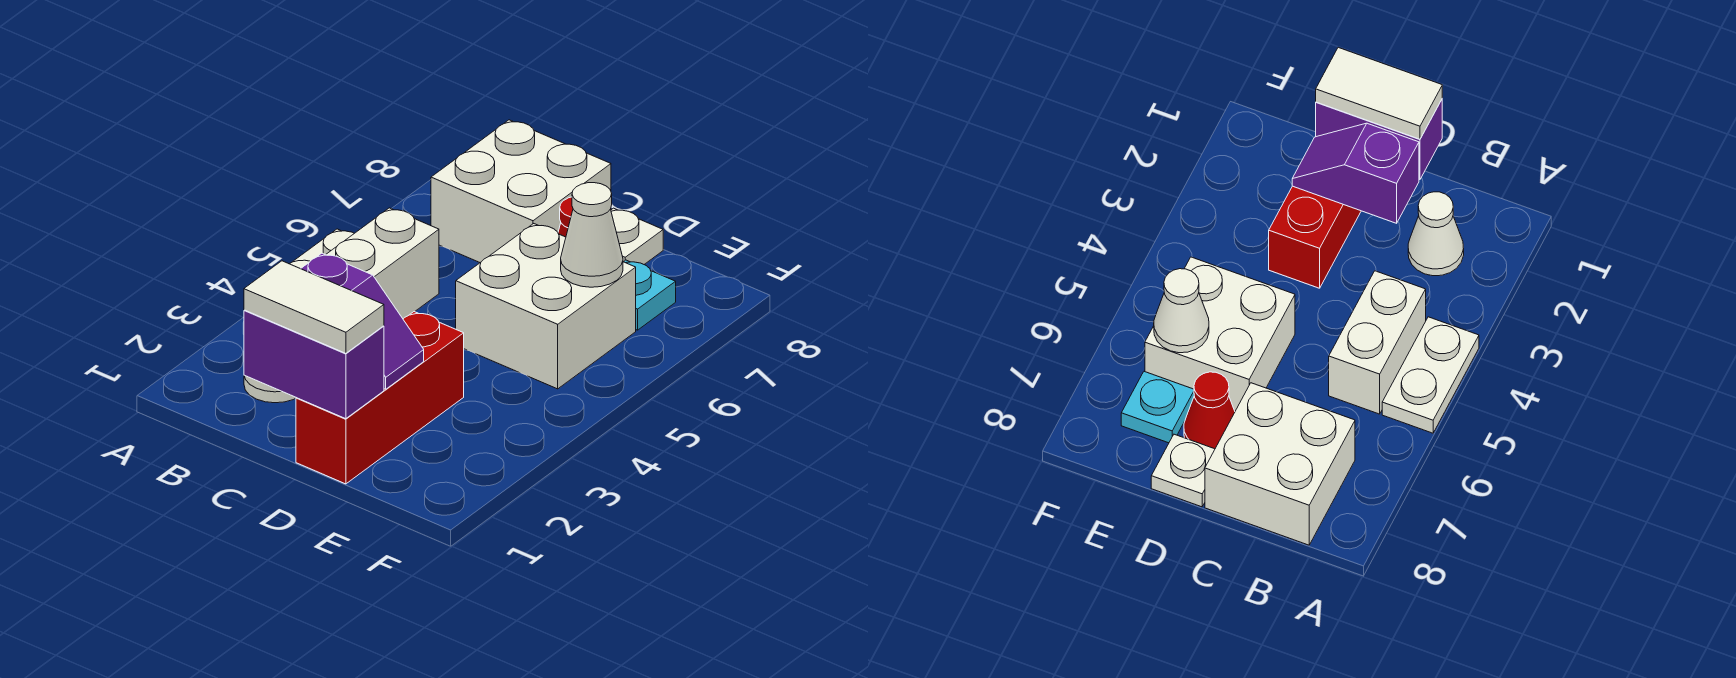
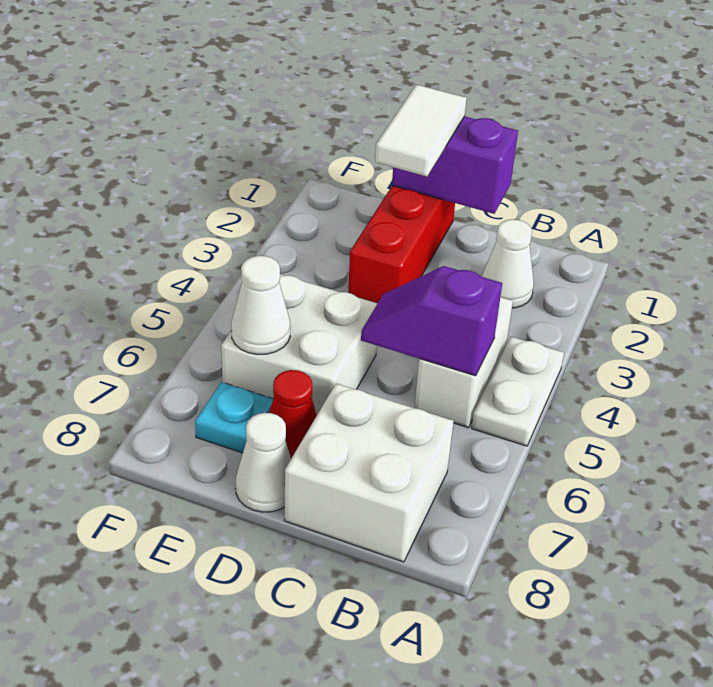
white tile C1:D1 level 3 -> white tile D1:D2 level 3
purple slope C2:D2 level 2 top C -> purple slope B5:C5 level 2 top B
white plate D8 level 1 -> white cone D8 level 1

